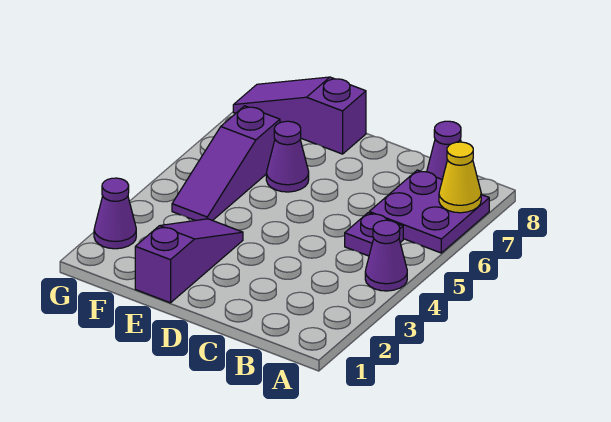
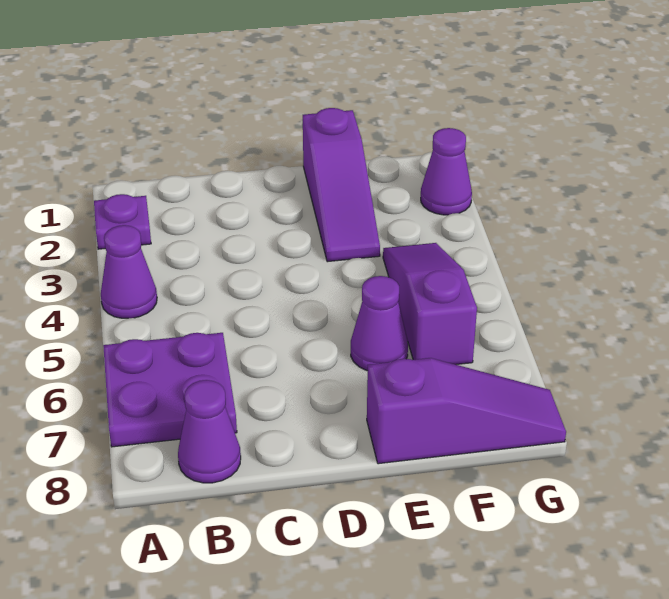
yellow cone A7 level 2 -> none
purple plate B5 level 1 -> purple plate A2 level 1

